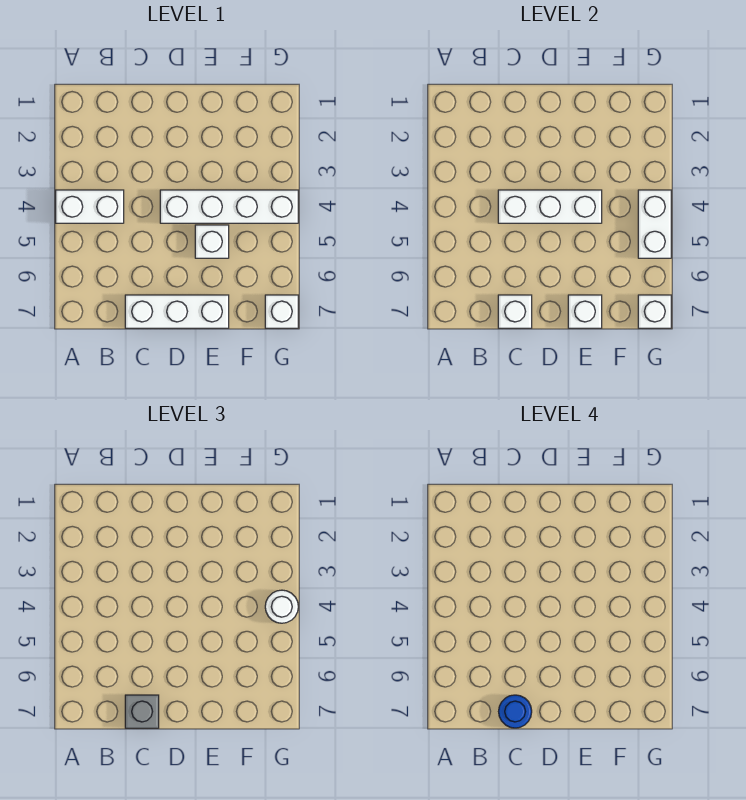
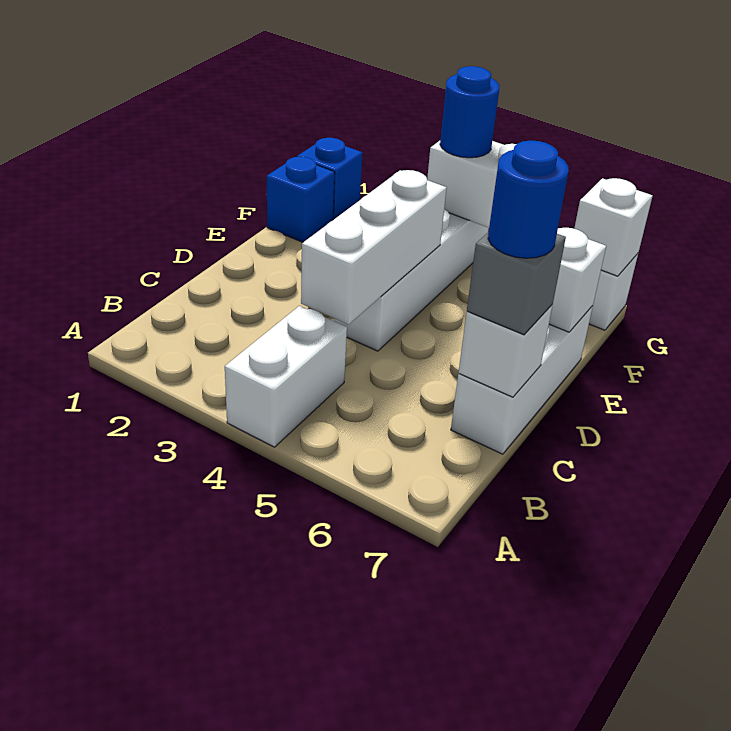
white brick E5 level 1 -> none
none -> blue brick F1 level 1
none -> blue brick G1 level 1
white round brick G4 level 3 -> blue round brick G4 level 3

